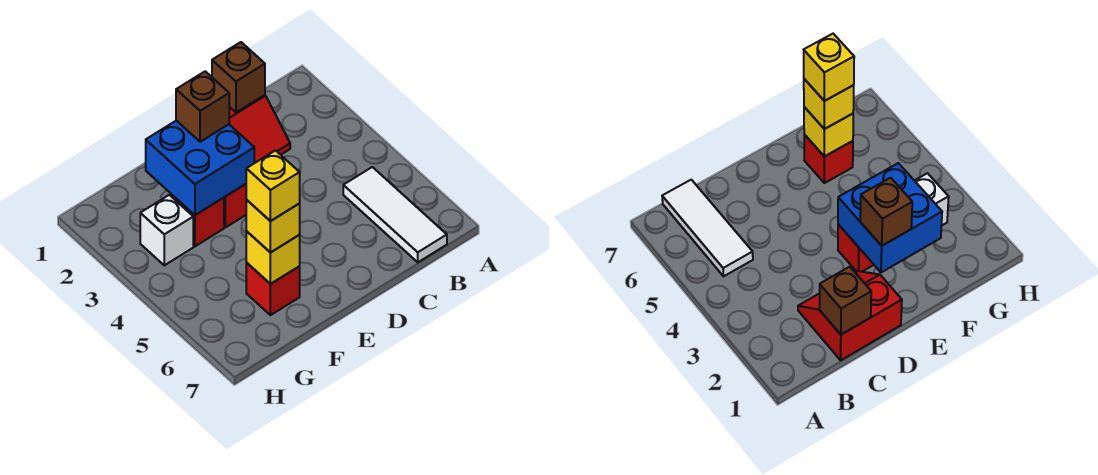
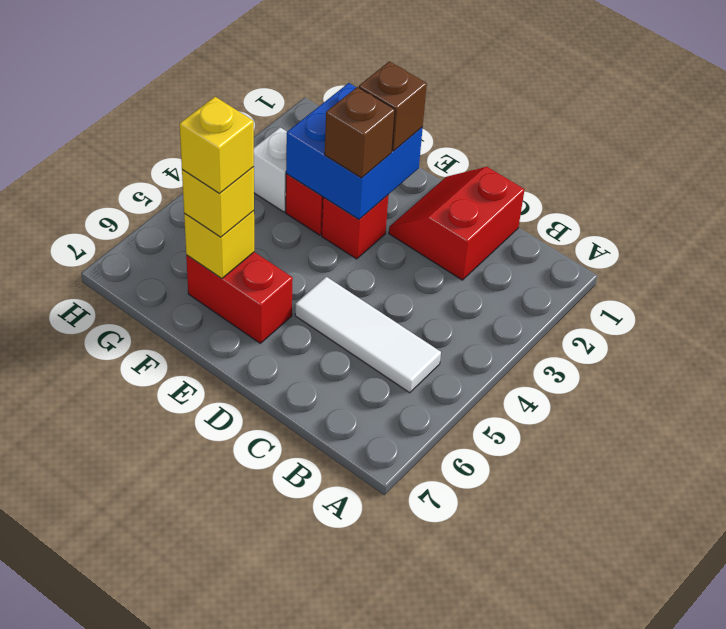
white tile B5:B7 level 1 -> white tile B5:D5 level 1
red slope C1:D2 level 1 top 1 -> red slope C1:D2 level 1 top C
brown brick C1 level 2 -> brown brick E3 level 3
red brick F6 level 1 -> red brick E6:F6 level 1

